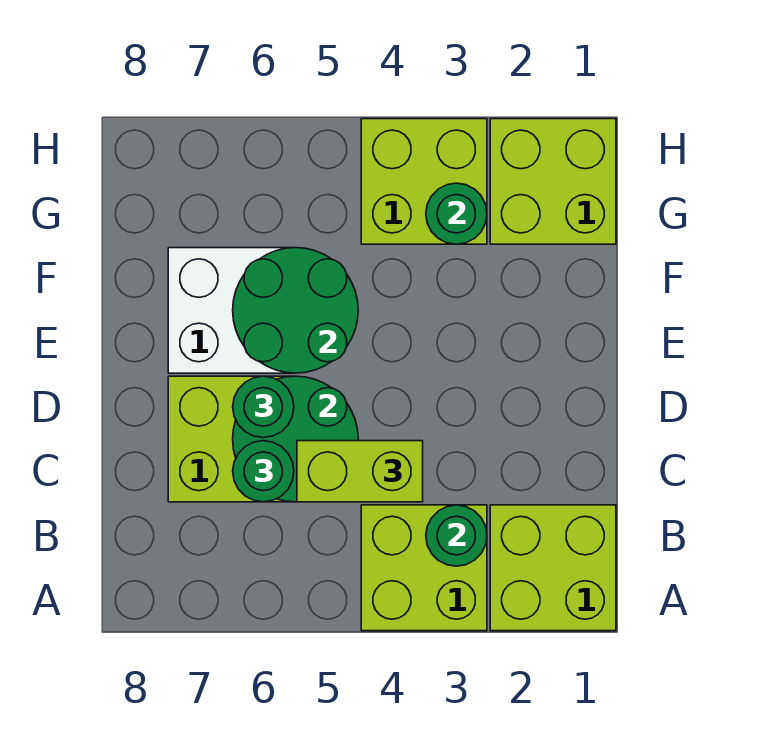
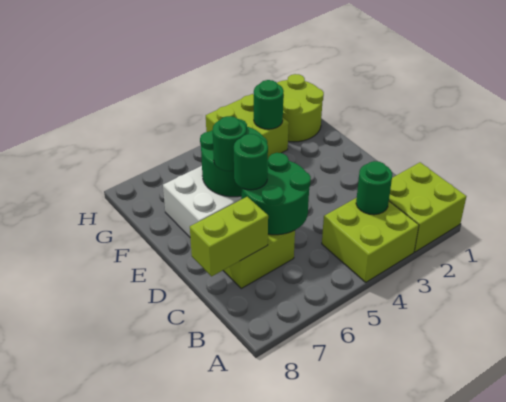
lime brick C4:C5 level 3 -> lime brick C7:C8 level 2
green round brick C6 level 3 -> green round brick E6 level 3
lime brick G1:H2 level 1 -> lime round brick G1:H2 level 1

